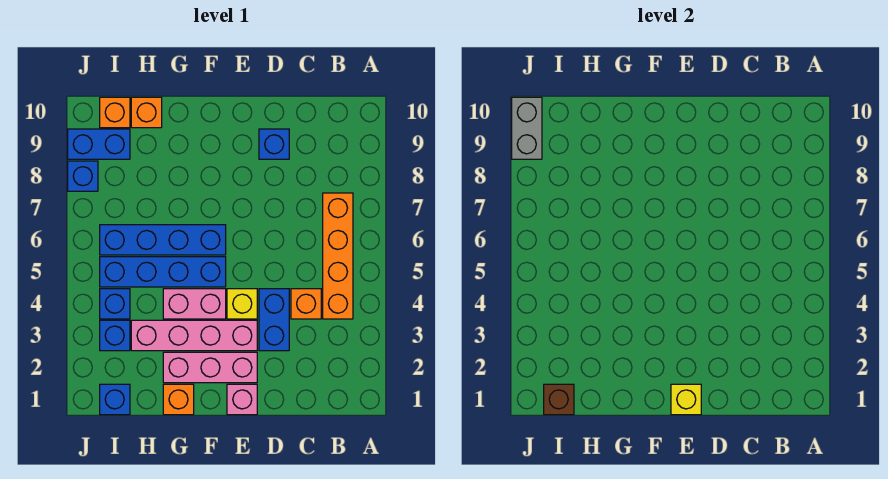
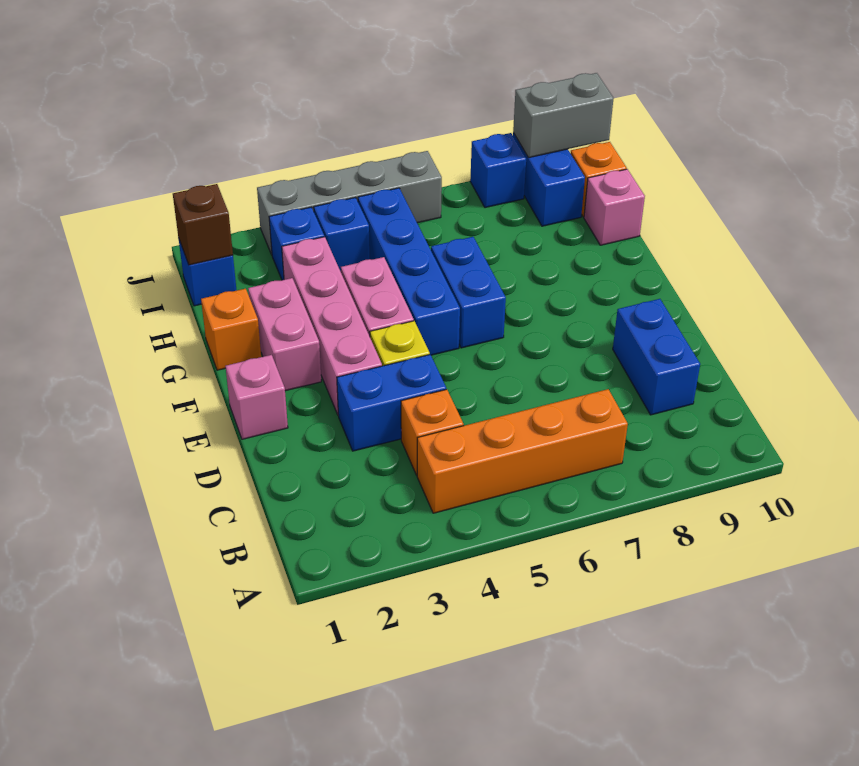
blue brick D9 level 1 -> blue brick C9:D9 level 1
yellow brick E1 level 2 -> none
pink brick E2:G2 level 1 -> pink brick F2:G2 level 1
blue brick F6:I6 level 1 -> blue brick F6:G6 level 1
orange brick H10 level 1 -> pink brick H10 level 1
none -> grey brick J3:J6 level 1

